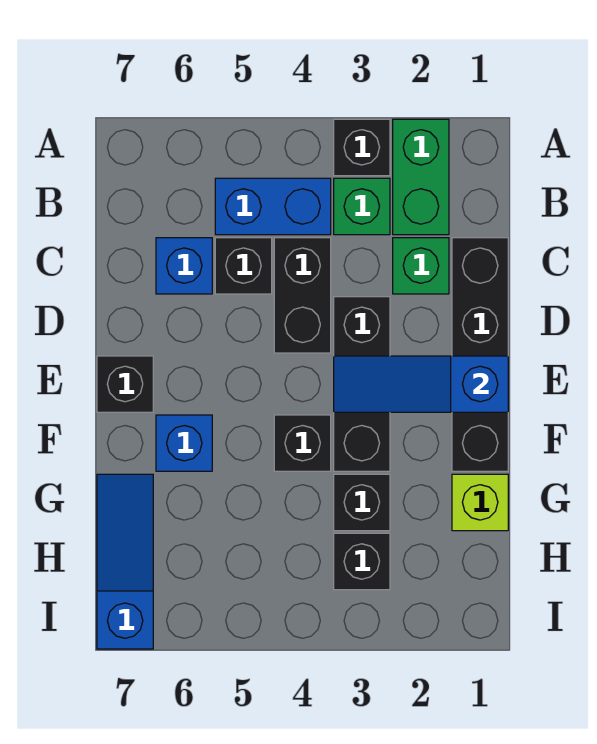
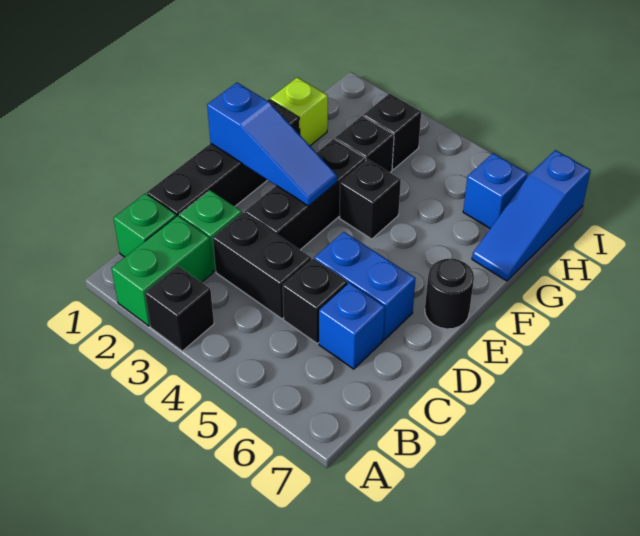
green brick B3 level 1 -> green brick B1 level 1
blue brick B4:B5 level 1 -> blue brick D5:D6 level 1
black brick C4:D4 level 1 -> black brick C3:C4 level 1
black brick E7 level 1 -> black round brick E7 level 1
blue brick F6 level 1 -> blue brick H6 level 1

